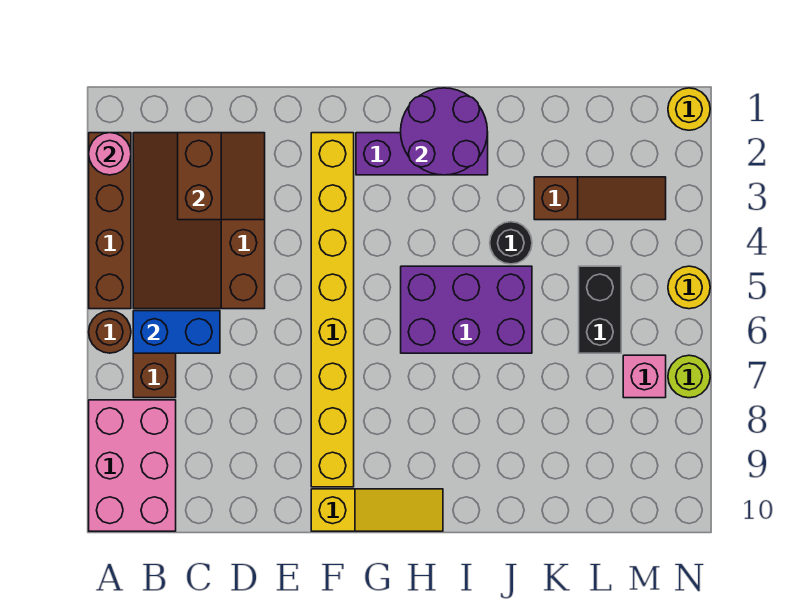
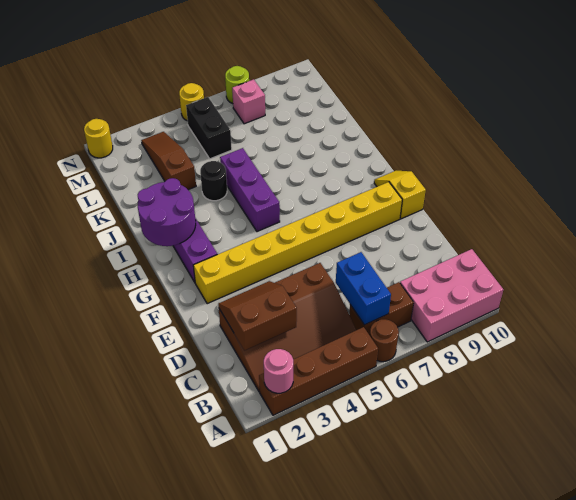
yellow slope F10:H10 level 1 top F -> yellow slope F10:G10 level 1 top F
purple brick H5:J6 level 1 -> purple brick H5:J5 level 1
black brick L5:L6 level 1 -> black brick L5:M5 level 1

